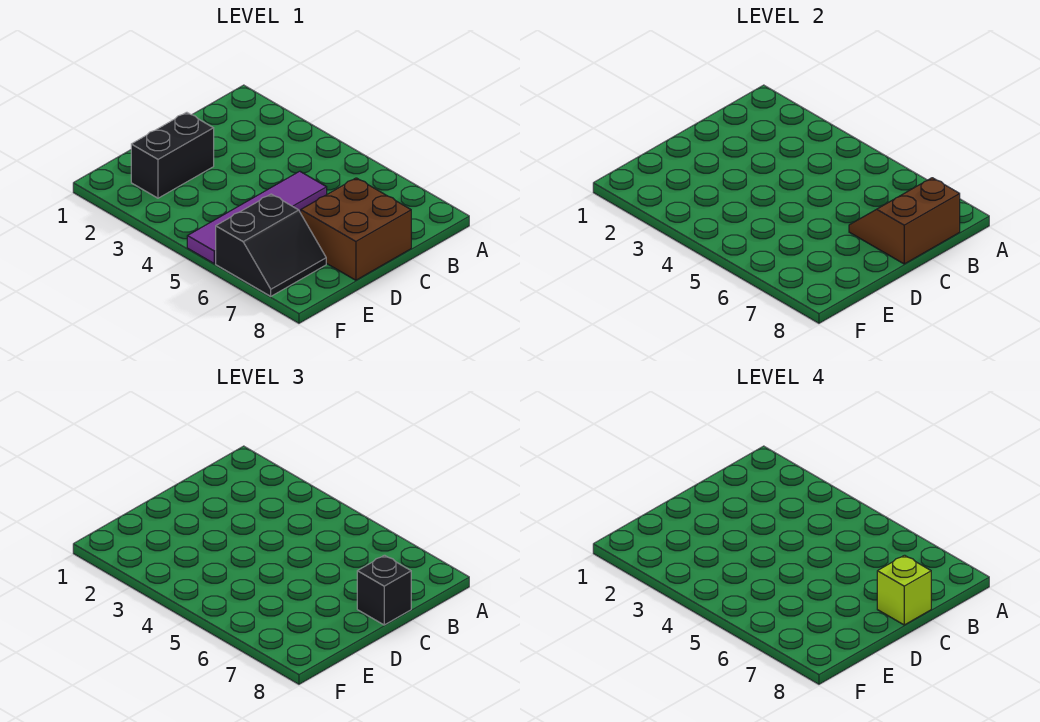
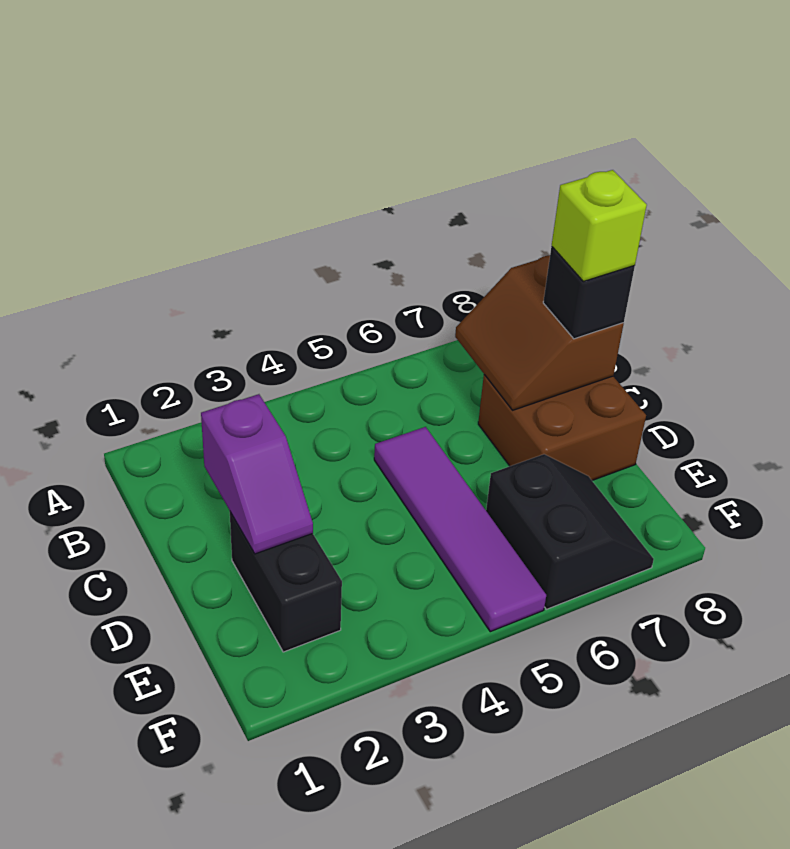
none -> purple slope C2:D2 level 2 top C

